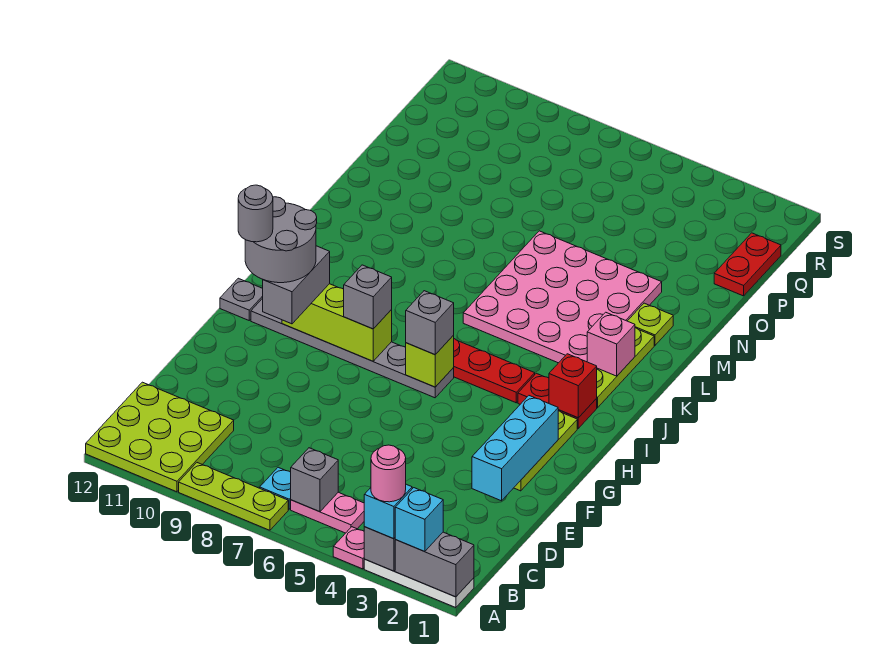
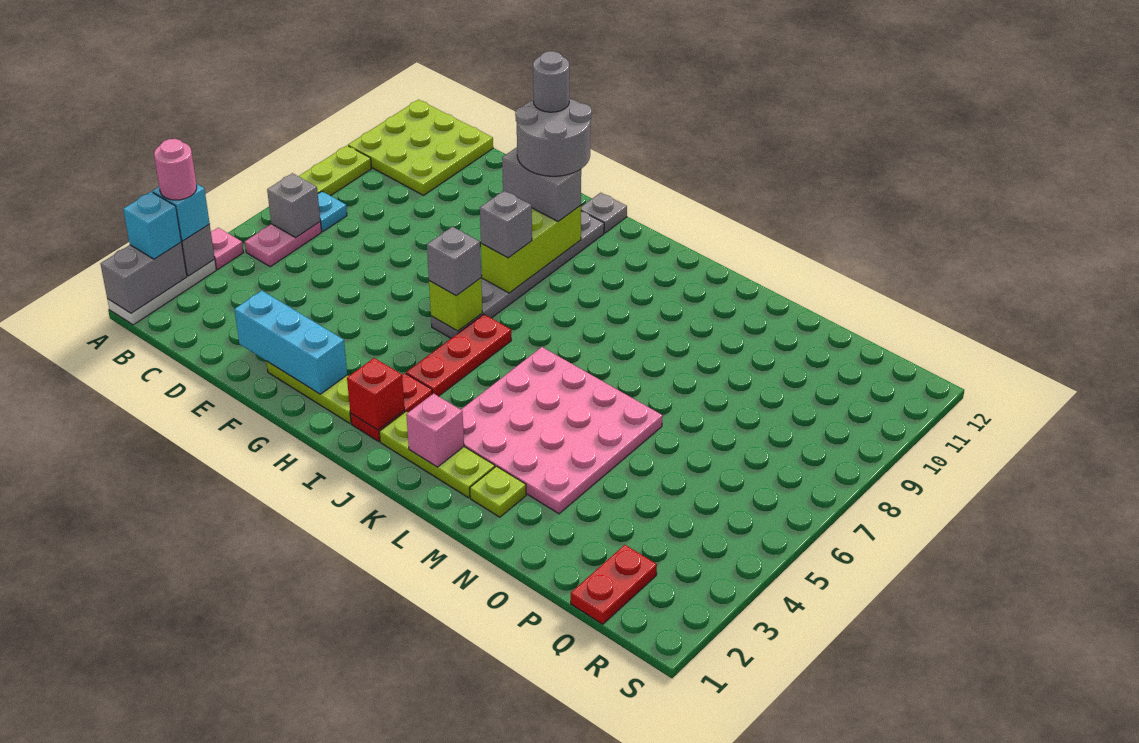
red plate P1:Q1 level 1 -> red plate Q1:Q2 level 1

